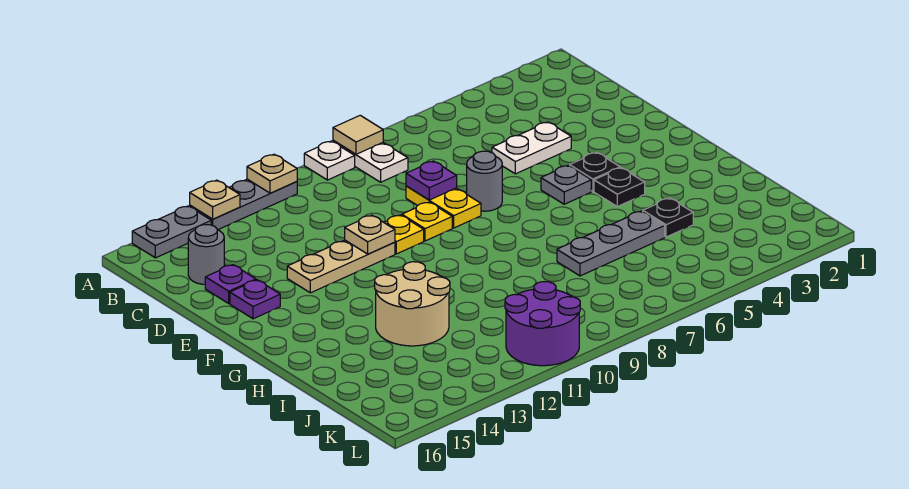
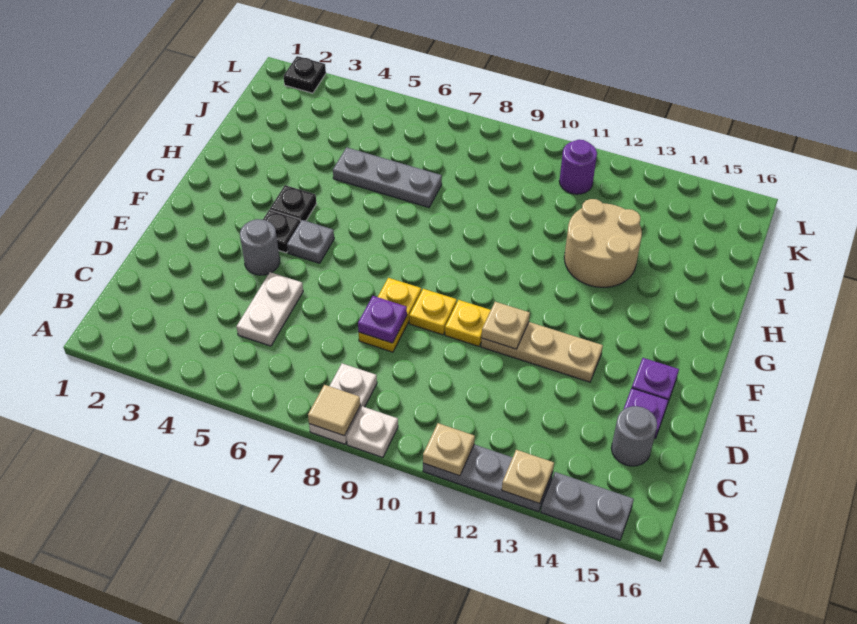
white plate D4:D5 level 1 -> white plate C5:D5 level 1
grey round brick E7 level 1 -> grey round brick E4 level 1
black plate I4 level 1 -> black plate L2 level 1
purple round brick K10:L11 level 1 -> purple round brick K11 level 1

